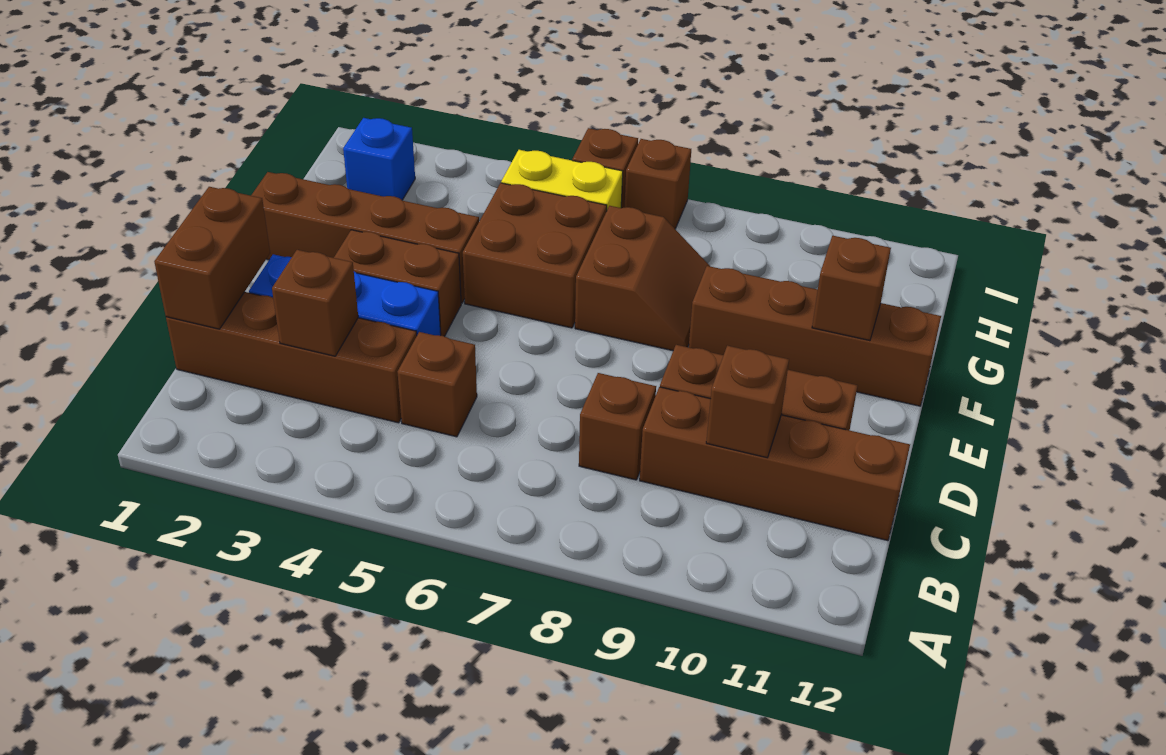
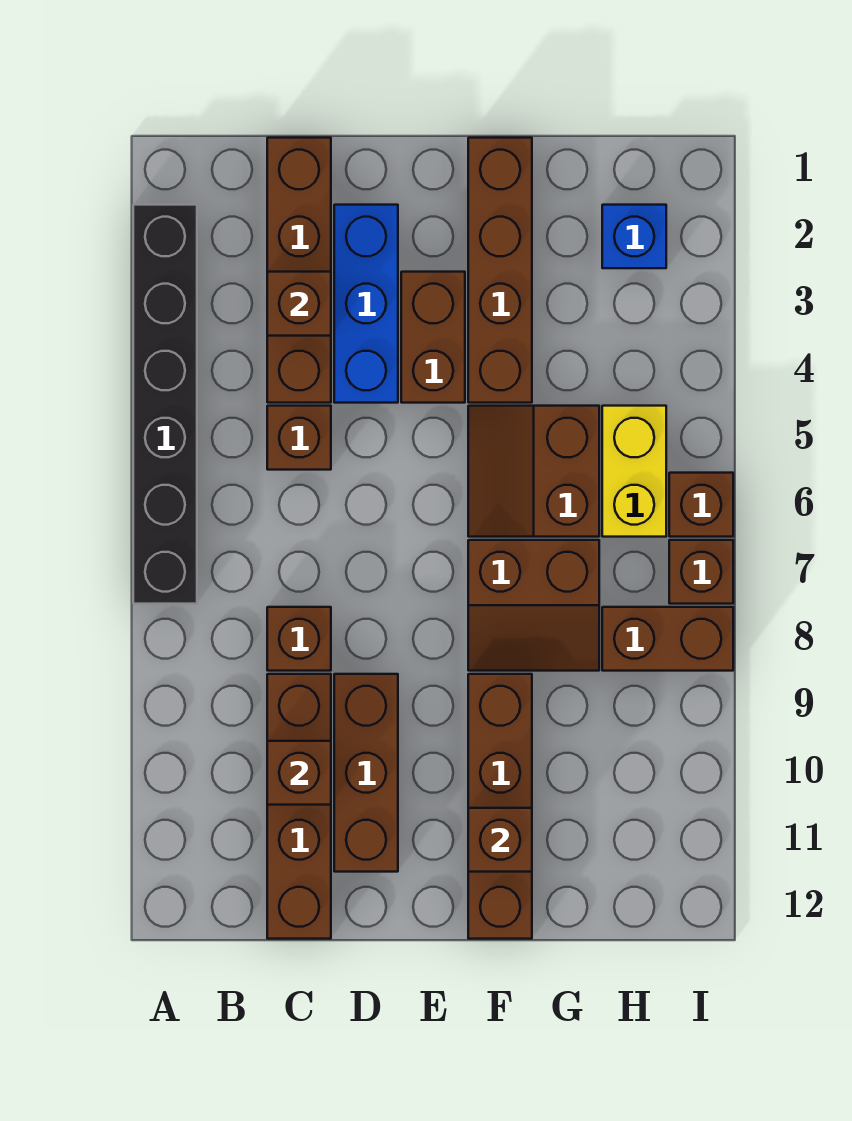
none -> black brick A2:A7 level 1
brown brick C1:D1 level 2 -> brown brick H8:I8 level 1
brown brick F5:G6 level 1 -> brown slope F5:G6 level 1 top G

